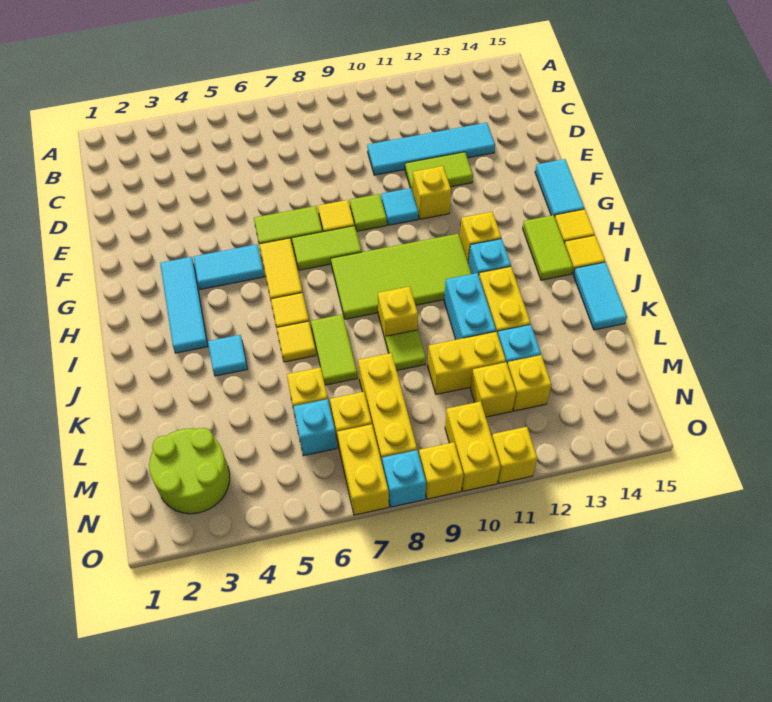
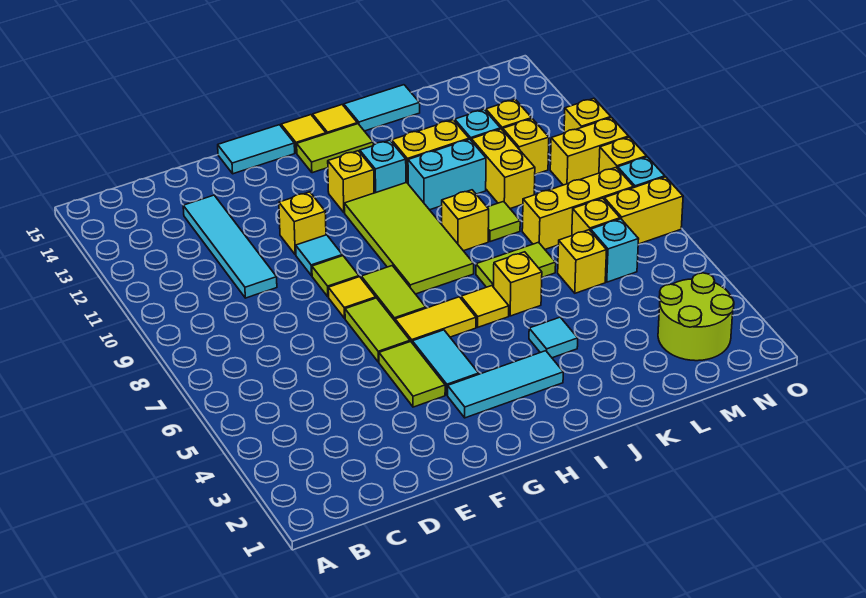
lime tile E11:E12 level 1 -> lime tile F4:F5 level 1
yellow tile J6 level 1 -> yellow brick J6 level 1

